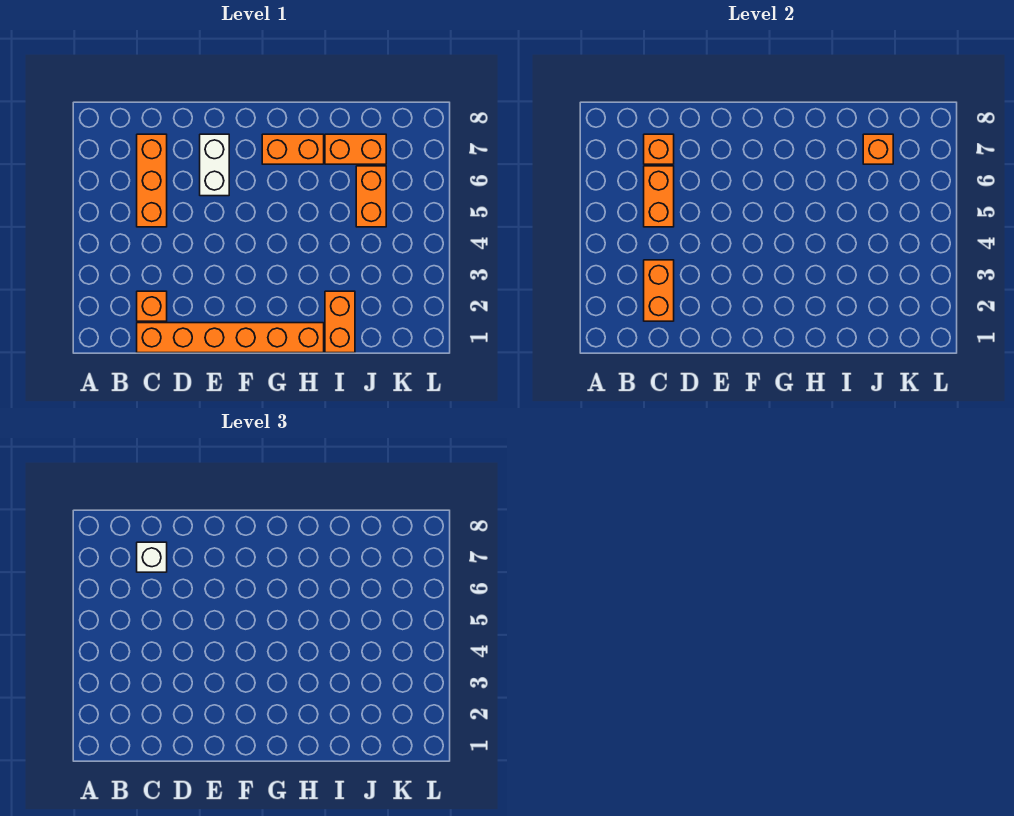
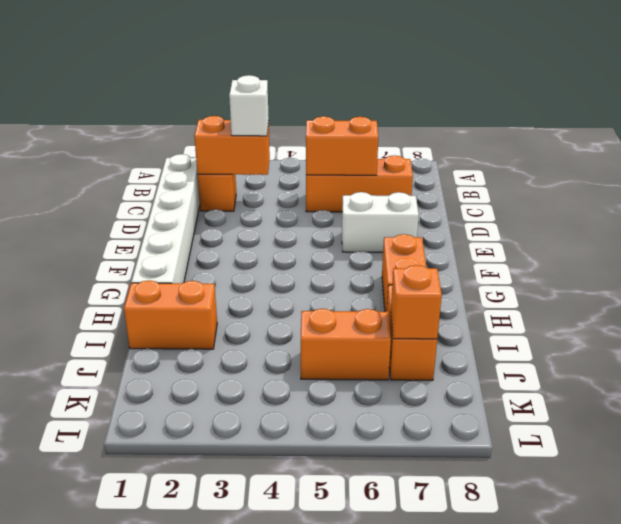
orange brick C1:H1 level 1 -> white brick C1:H1 level 1
orange brick C7 level 2 -> none
white brick C7 level 3 -> white brick C3 level 3

